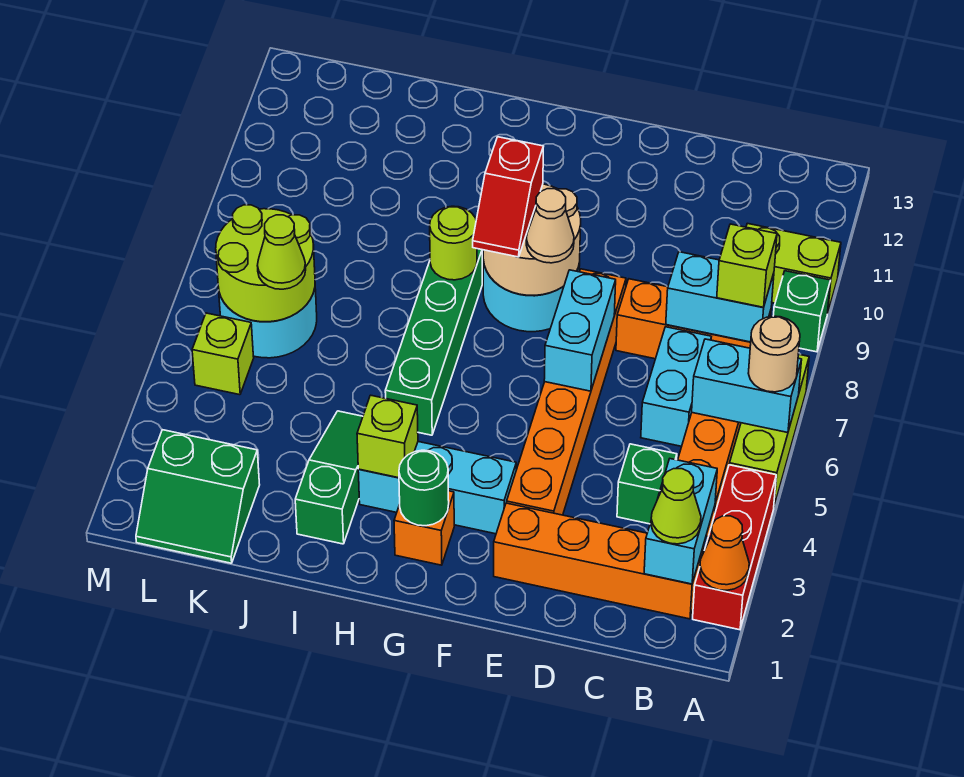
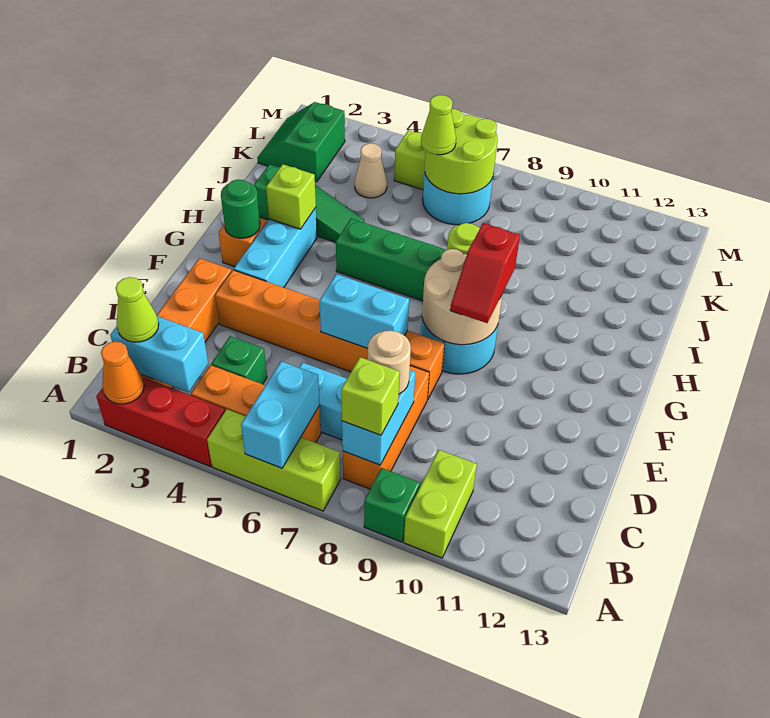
tan round brick A6 level 3 -> tan round brick C8 level 3
tan cone F8 level 3 -> tan cone K4 level 1
red slope G8:G9 level 3 top 9 -> red slope F9:G9 level 3 top G

